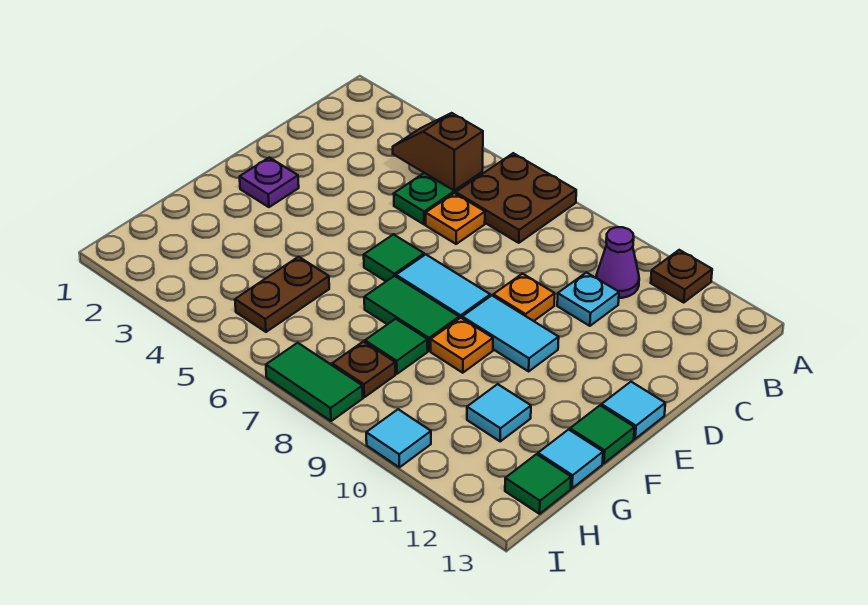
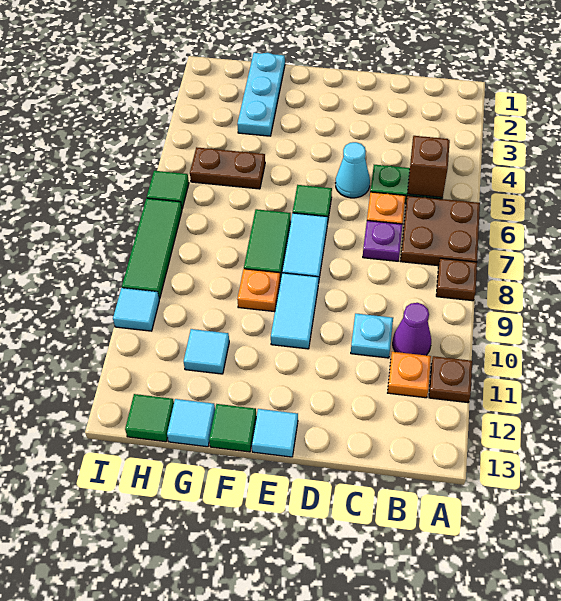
none -> cyan cone D5 level 1
orange plate D9 level 1 -> orange plate B11 level 1
purple plate E2 level 1 -> purple plate C7 level 1
none -> cyan plate G1:G3 level 1
green tile G8 level 1 -> green tile I6 level 1
brown plate H8 level 1 -> brown plate A8 level 1
green tile I7:I8 level 1 -> green tile I7:I9 level 1

